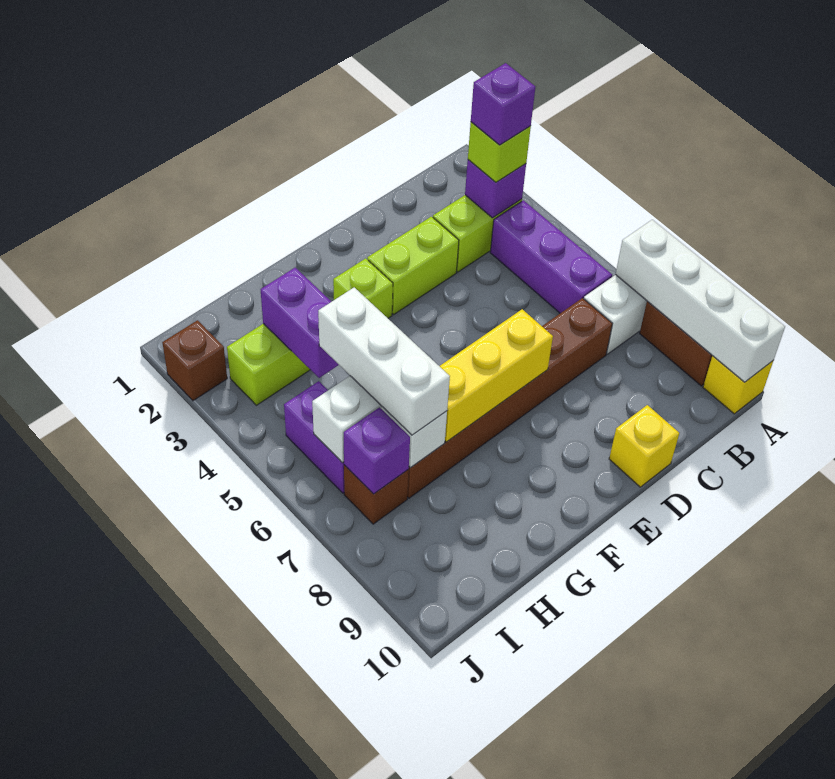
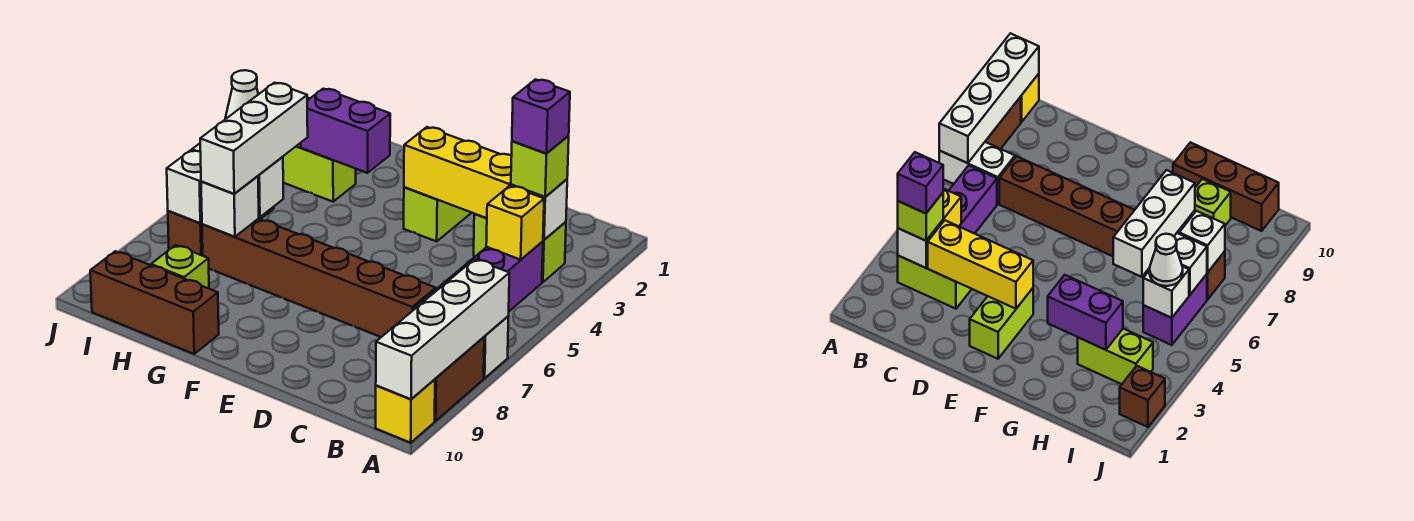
purple brick B3 level 2 -> white brick B3 level 2
lime brick D3:E3 level 1 -> lime brick E2:E3 level 1
yellow brick D10 level 1 -> yellow brick B4 level 2
yellow brick E7:G7 level 2 -> yellow brick C3:E3 level 2
lime brick F3 level 1 -> lime brick H9 level 1
none -> brown brick G10:I10 level 1
purple brick H3:H4 level 2 -> purple brick G3:H3 level 2
none -> white brick I5 level 2
none -> white cone I5 level 3
purple brick I7 level 2 -> white brick I7 level 2

